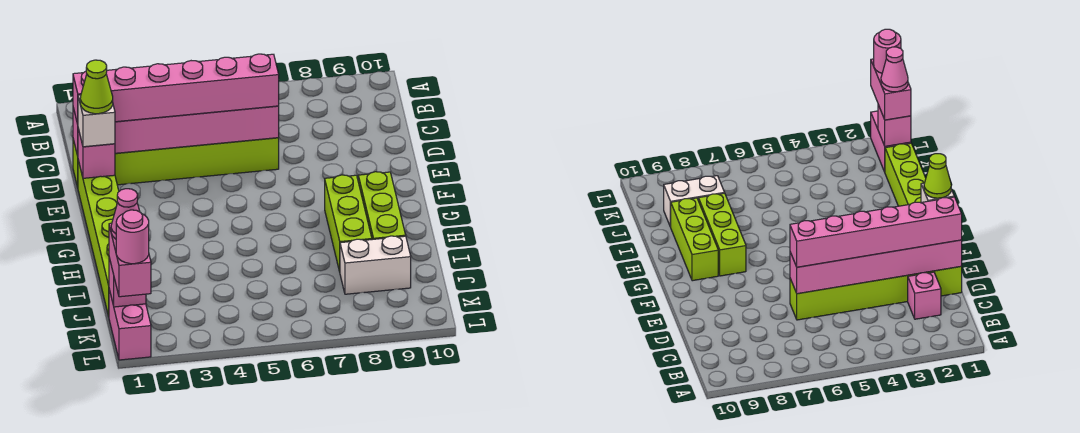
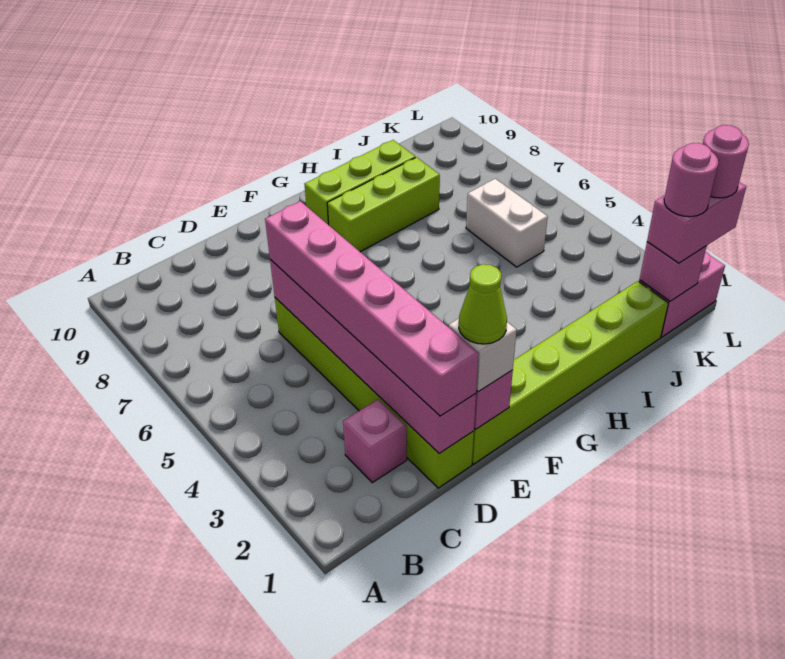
white brick J8:J9 level 1 -> white brick J5:J6 level 1
pink cone K1 level 4 -> pink round brick K1 level 4

